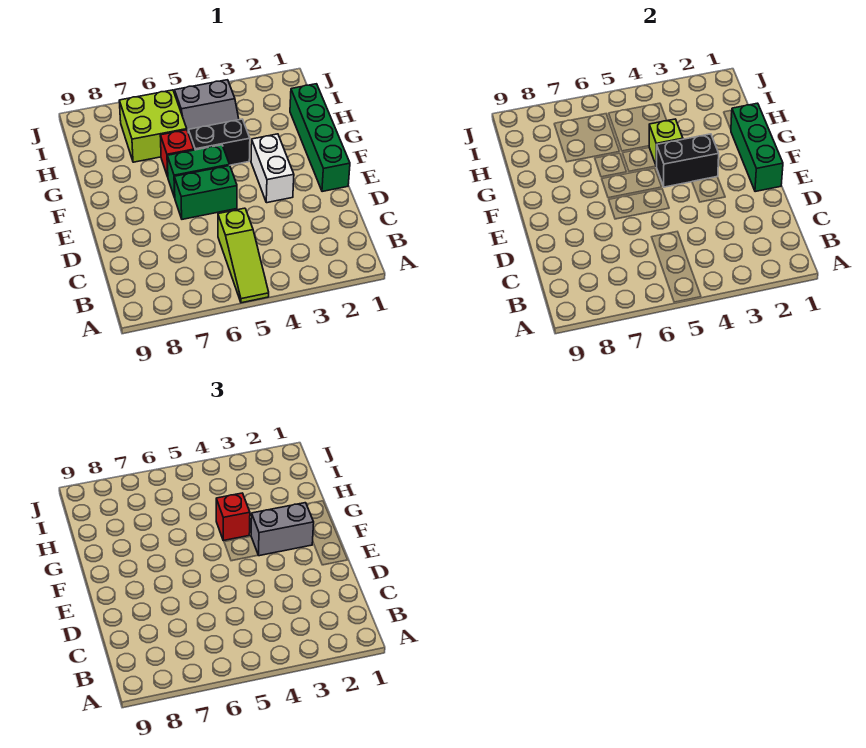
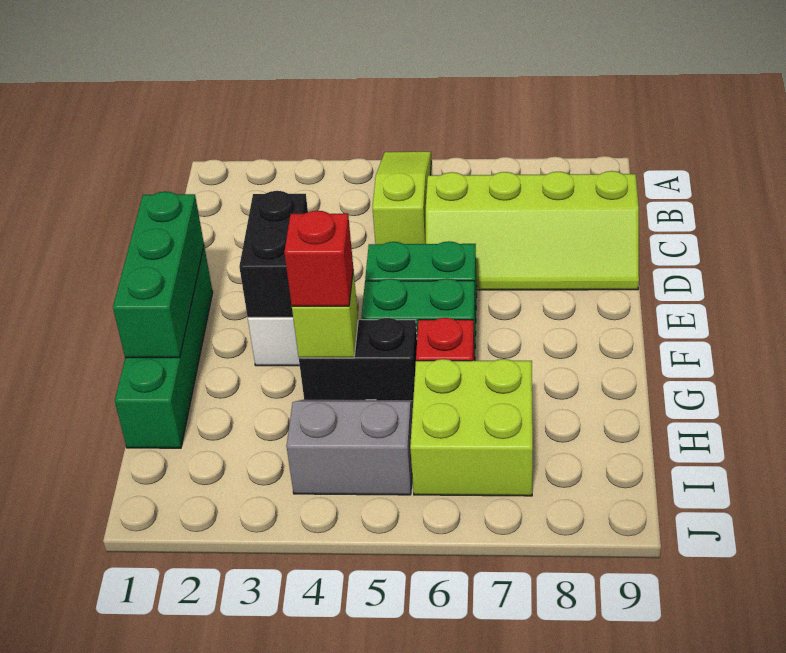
none -> lime slope C6:D9 level 1 top C
grey brick F2:F3 level 3 -> none
black brick F3:F4 level 2 -> black brick E3:F3 level 2

